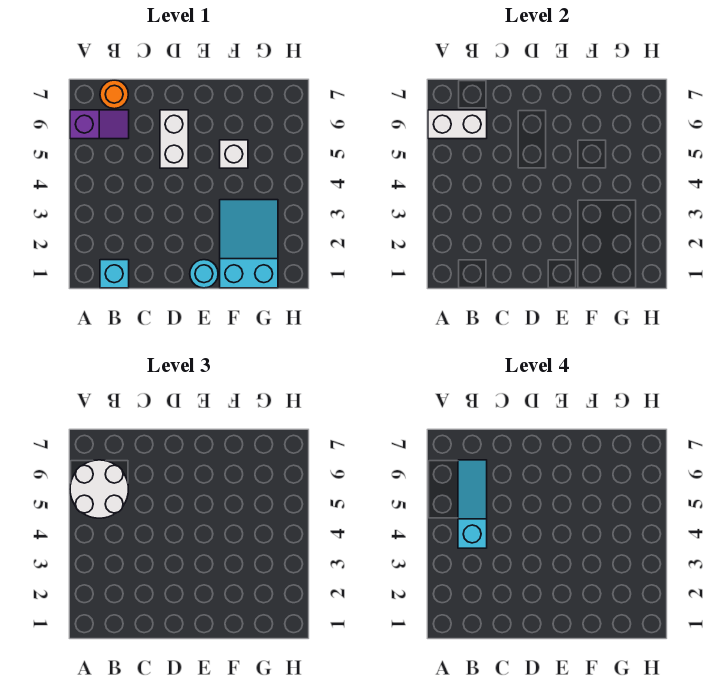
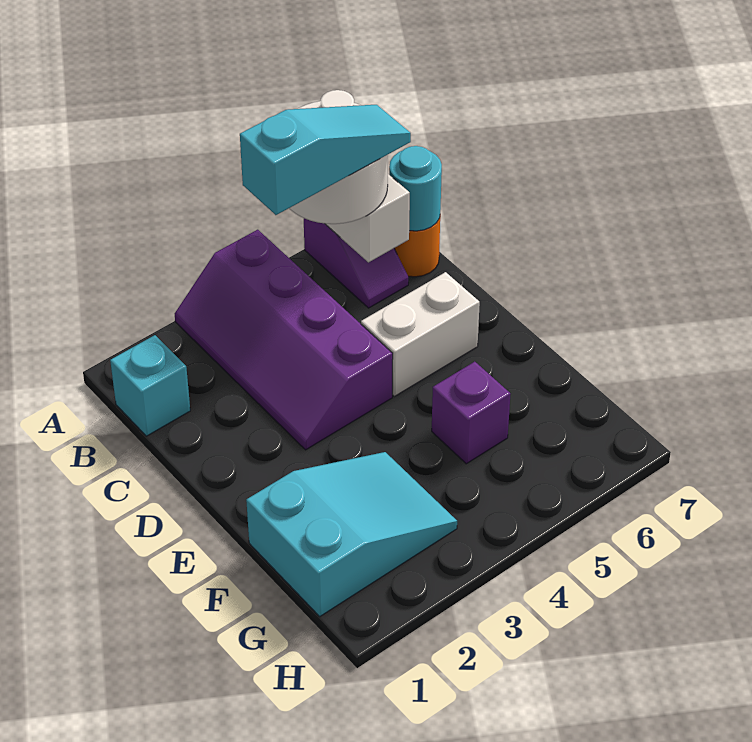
none -> purple slope A3:D4 level 1 top 4
cyan round brick E1 level 1 -> cyan round brick B7 level 2
white brick F5 level 1 -> purple brick F5 level 1

